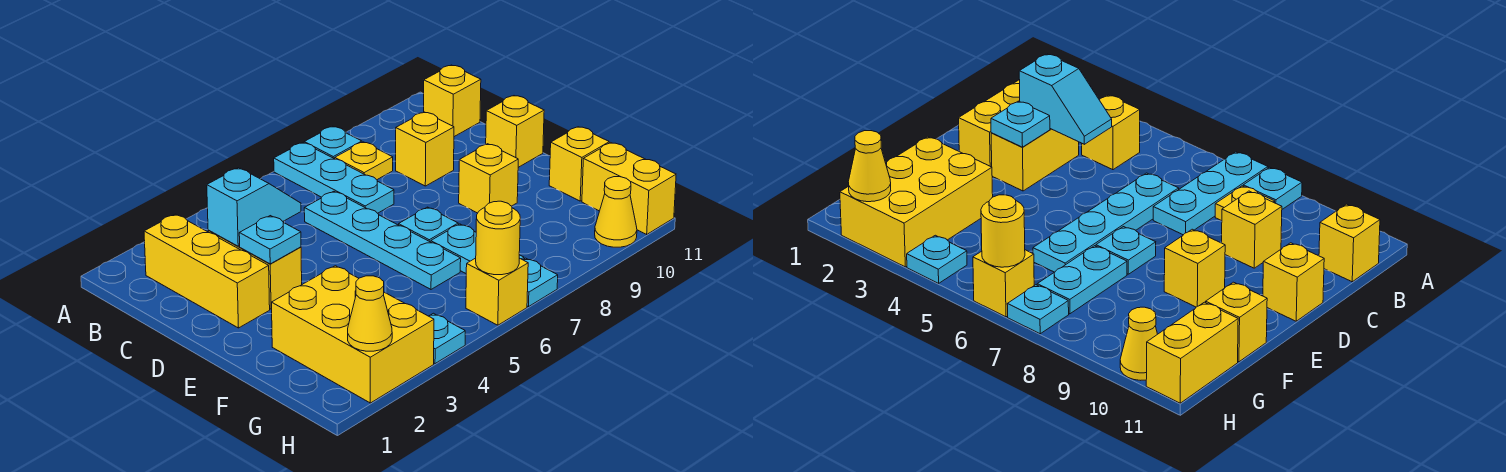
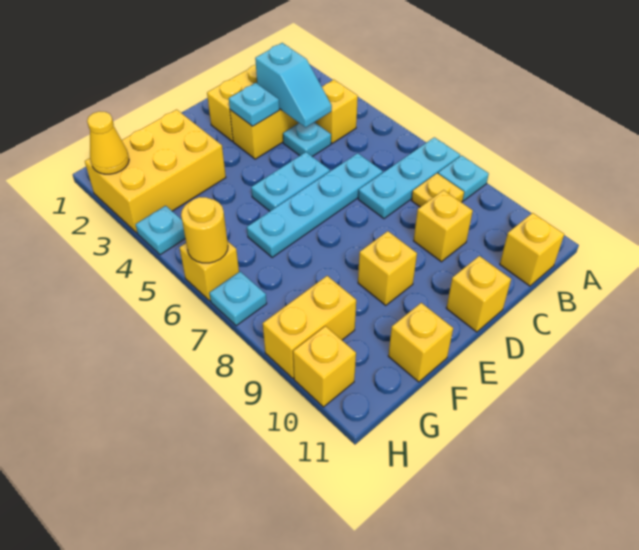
cyan plate E7 level 1 -> cyan plate C4 level 1
cyan plate F7:G7 level 1 -> cyan plate D5:E5 level 1
yellow brick G11:H11 level 1 -> yellow brick G9:H9 level 1
yellow cone H10 level 1 -> yellow brick H10 level 1

